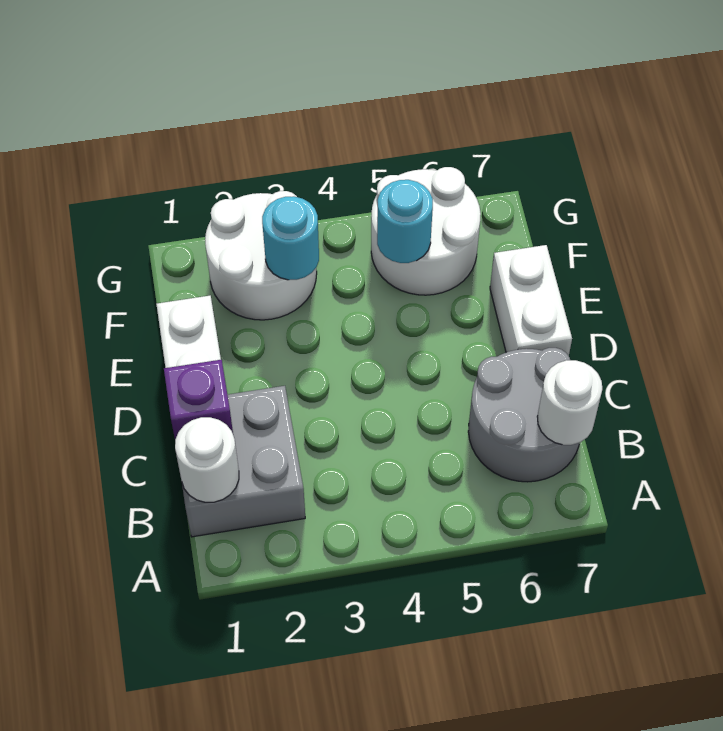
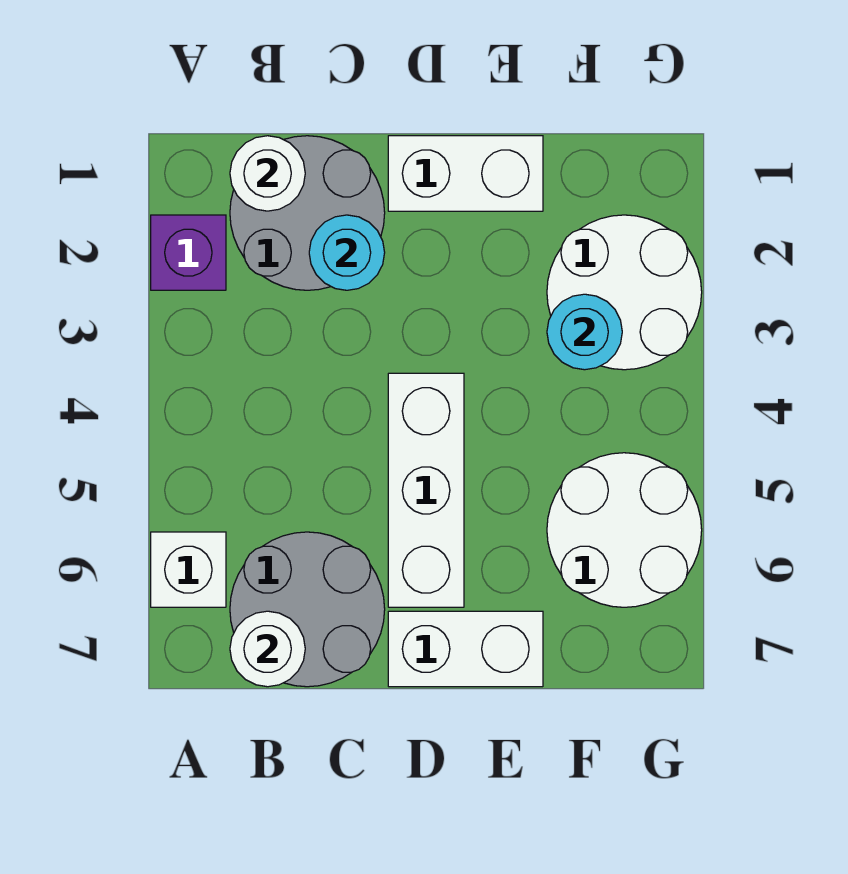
none -> white brick A6 level 1
grey brick B1:C2 level 1 -> grey round brick B1:C2 level 1
purple brick C1 level 2 -> purple brick A2 level 1
none -> white brick D4:D6 level 1
cyan round brick F5 level 2 -> cyan round brick C2 level 2

